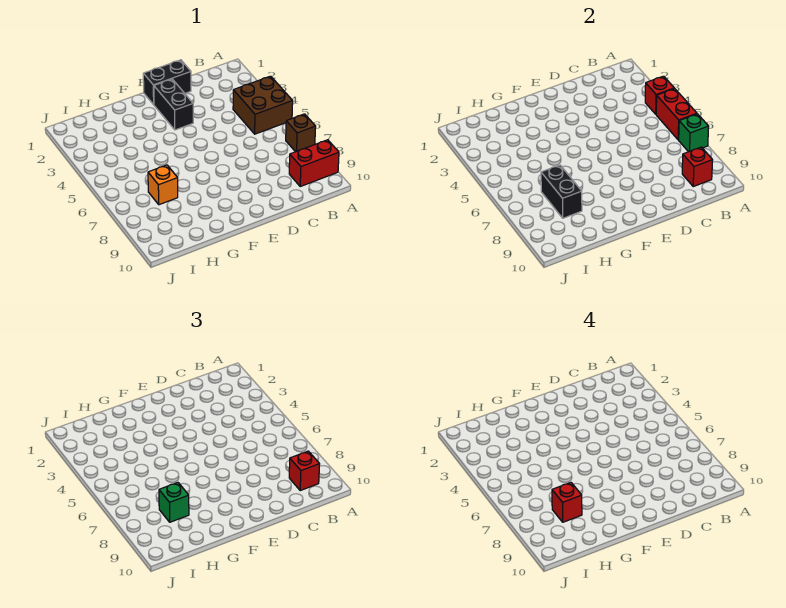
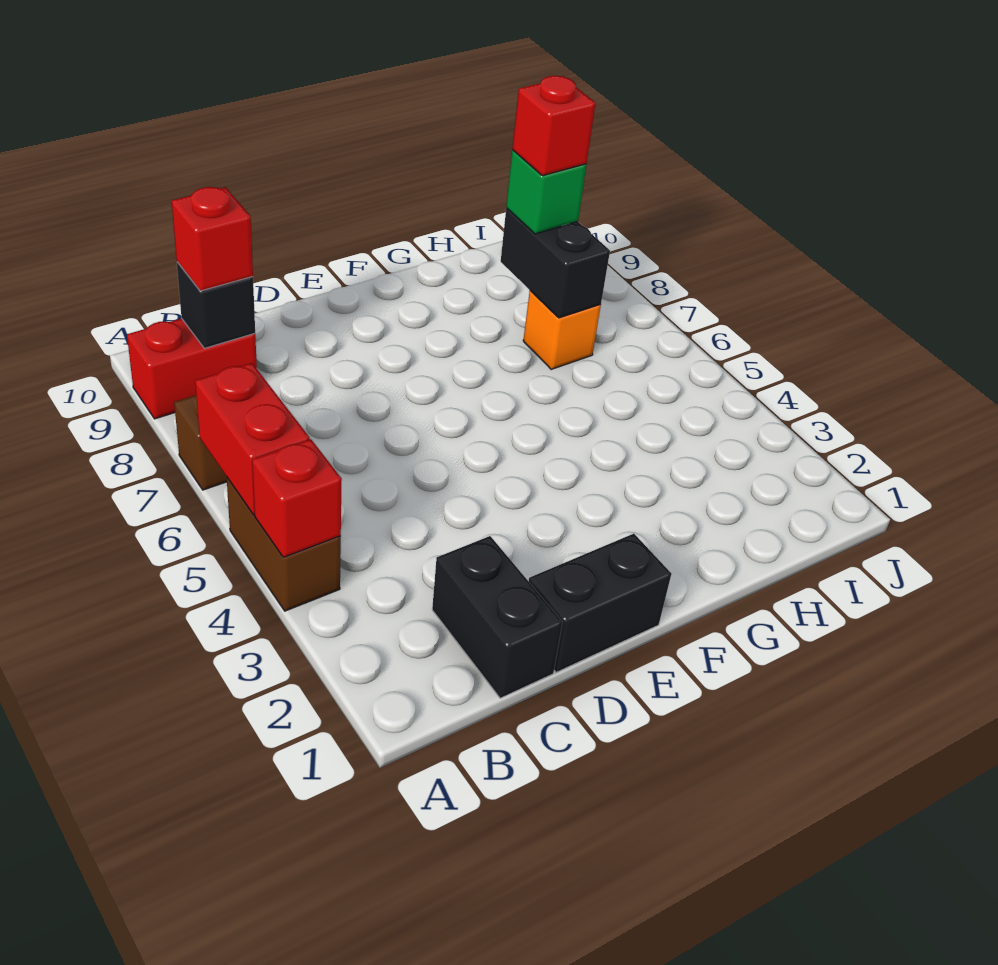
brown brick A4:B5 level 1 -> brown brick A4:A5 level 1
green brick A7 level 2 -> none
red brick B9 level 2 -> black brick B9 level 2
black brick E2:E3 level 1 -> black brick C1:C2 level 1

